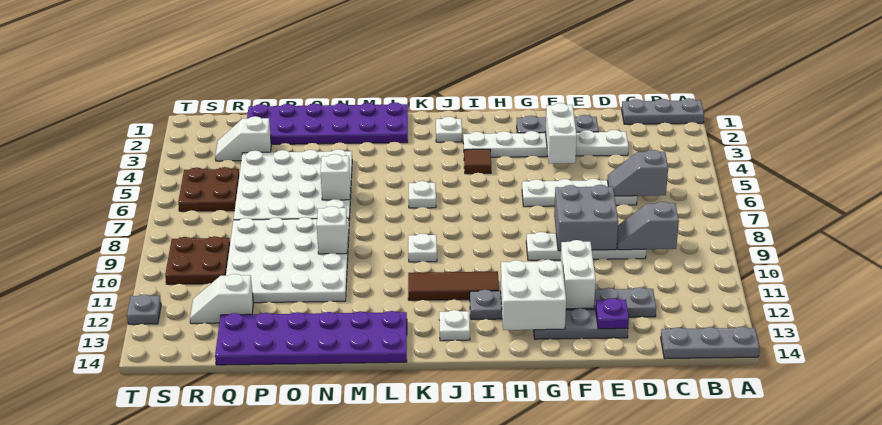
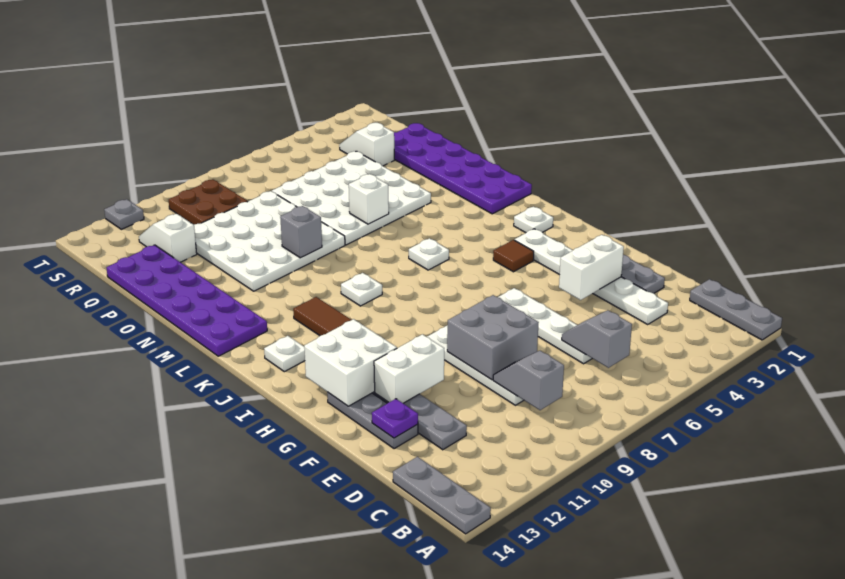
white brick N9 level 2 -> grey brick N9 level 2
brown plate R5:S6 level 1 -> none

